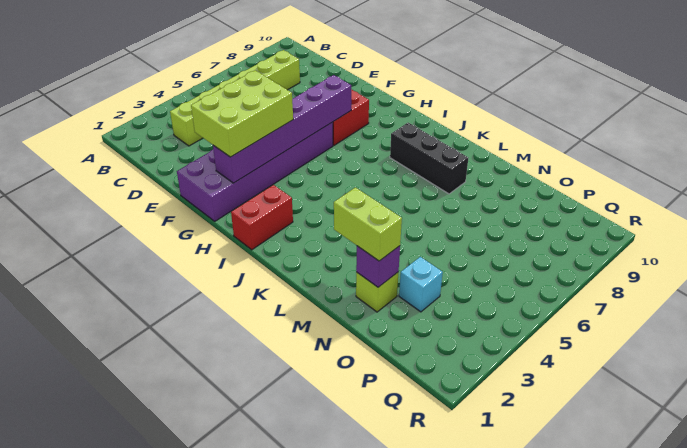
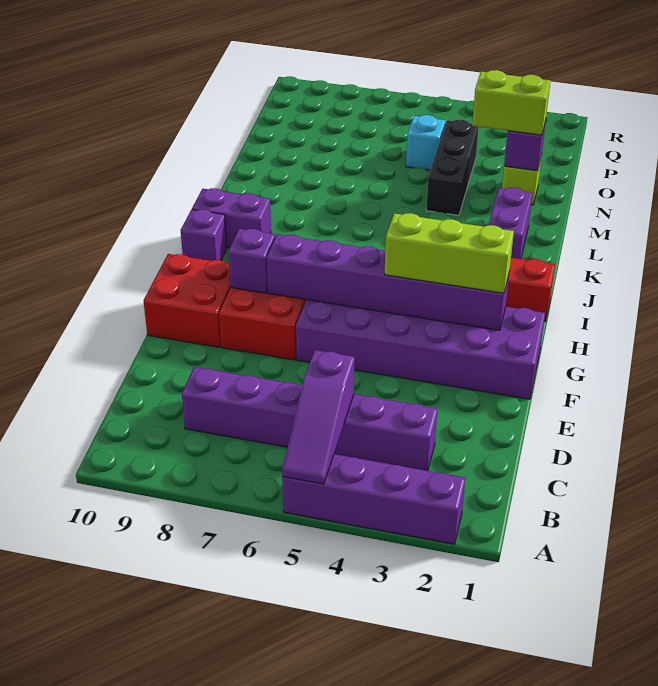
none -> purple brick A2:A5 level 1
none -> purple slope A5:C5 level 2 top C
lime brick C3:C8 level 1 -> purple brick C3:C8 level 1
lime brick F2:G4 level 3 -> lime brick G2:G4 level 3
none -> red brick F9:G10 level 1
none -> purple brick G8 level 2
none -> purple brick I10 level 1
black brick J8:L8 level 1 -> black brick M4:O4 level 1
none -> purple brick J9:J10 level 1
none -> purple brick K2:L2 level 1
lime brick M2:N2 level 3 -> lime brick N2:N3 level 3
cyan brick O3 level 1 -> cyan brick O5 level 1

